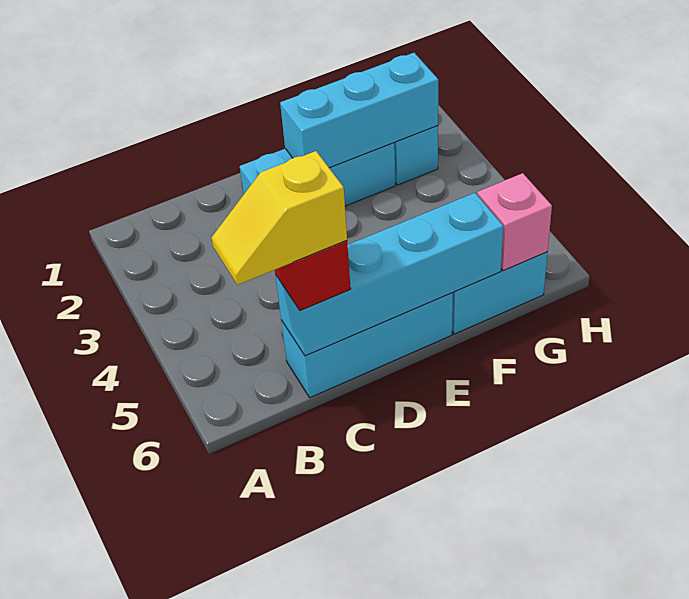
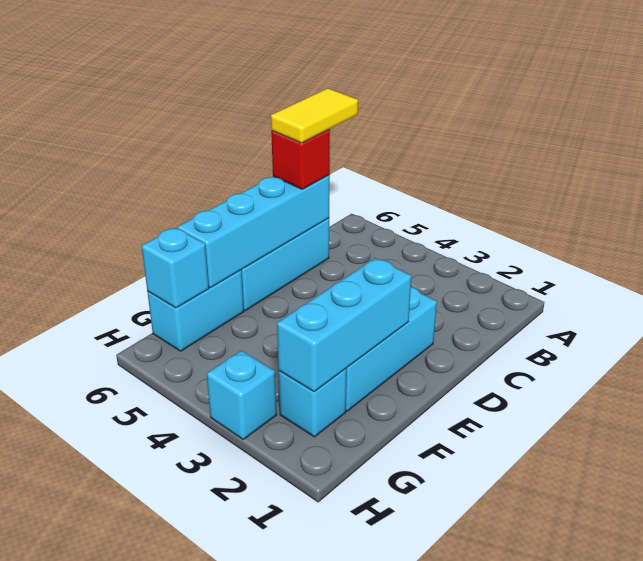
yellow slope B6:C6 level 4 top C -> yellow tile B6:C6 level 4
pink brick G6 level 2 -> cyan brick G6 level 2
none -> cyan brick H3 level 1

